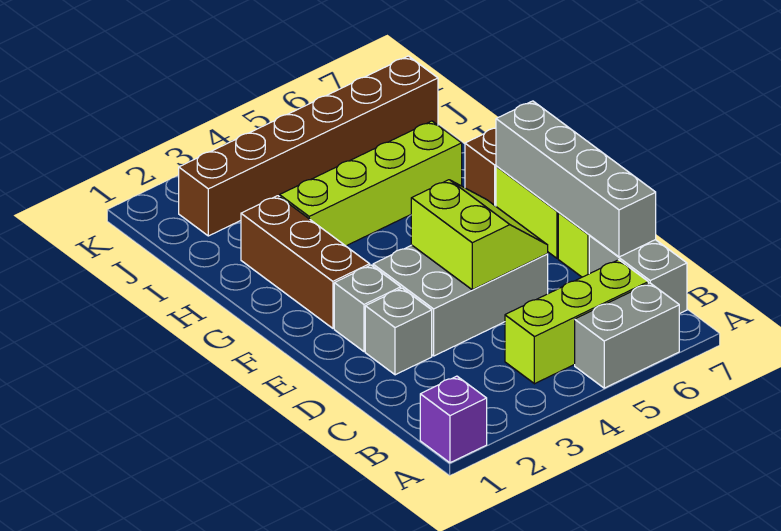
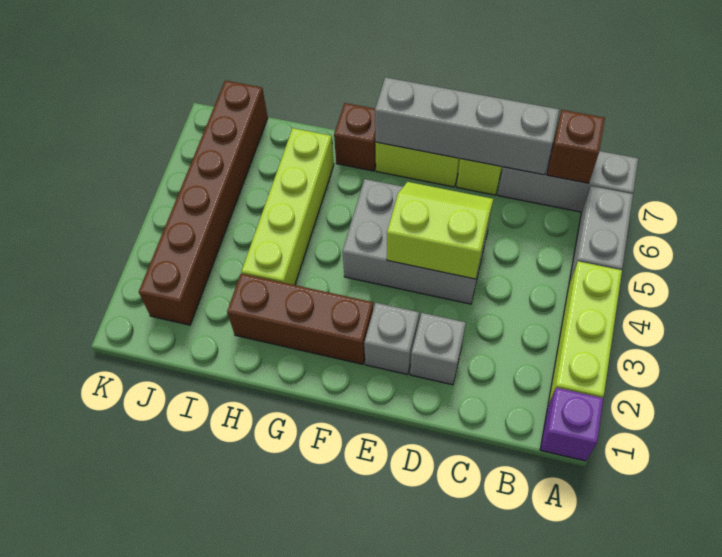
lime brick B4:B6 level 1 -> lime brick A2:A4 level 1
grey brick B7:C7 level 1 -> grey brick A7:C7 level 1
none -> brown brick B7 level 2
grey brick D3:E5 level 1 -> grey brick D4:F5 level 1

